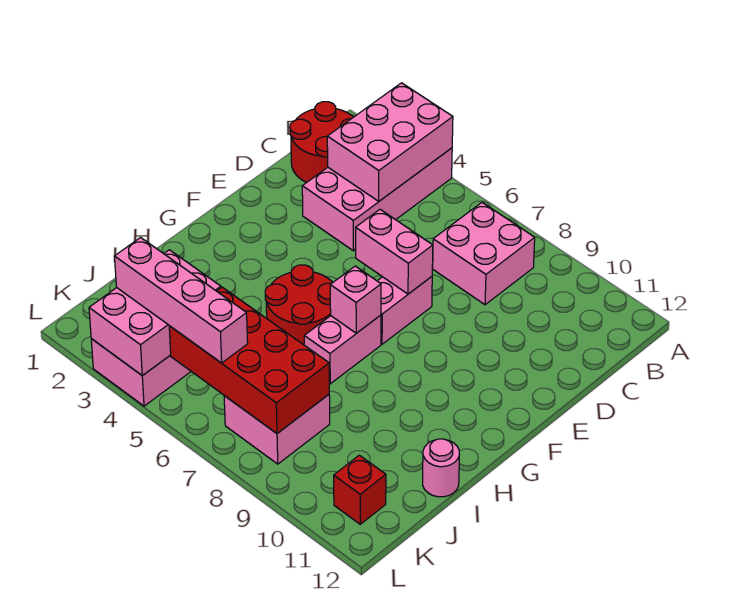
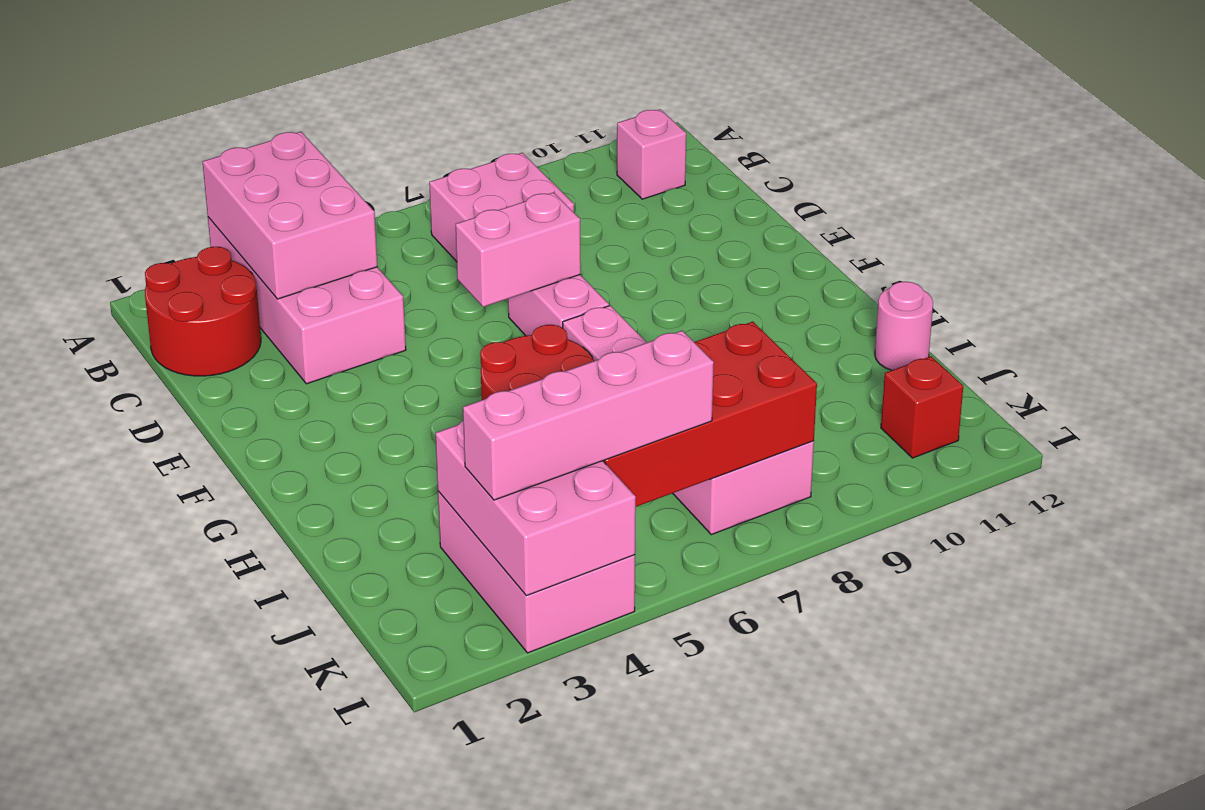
pink brick G7 level 2 -> pink brick B11 level 1

